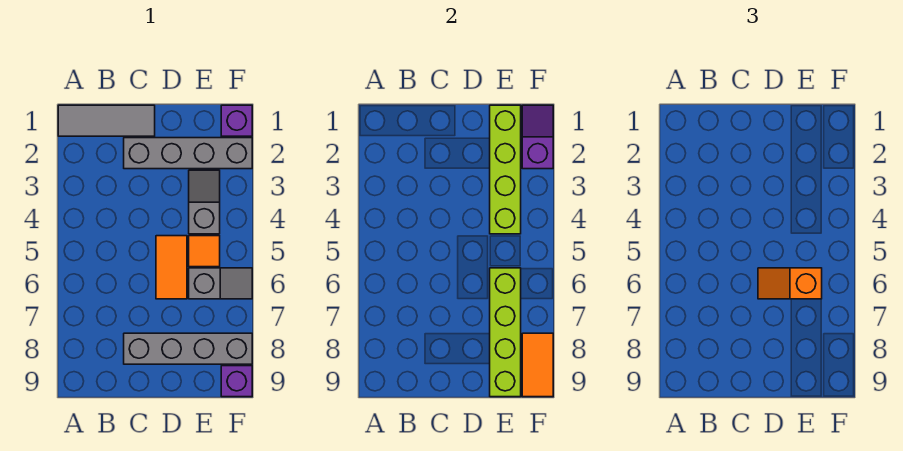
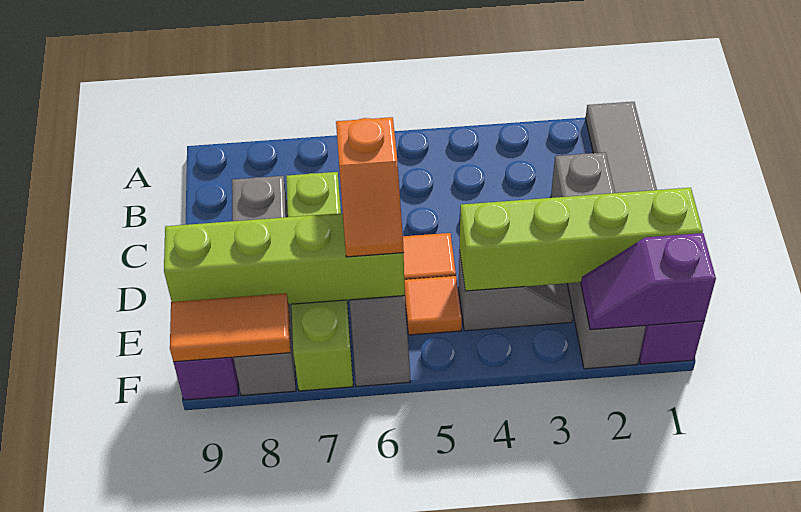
none -> lime brick C7:F7 level 1
orange slope D6:E6 level 3 top E -> orange slope D6:E6 level 3 top D
purple slope F1:F2 level 2 top 2 -> purple slope F1:F2 level 2 top 1

